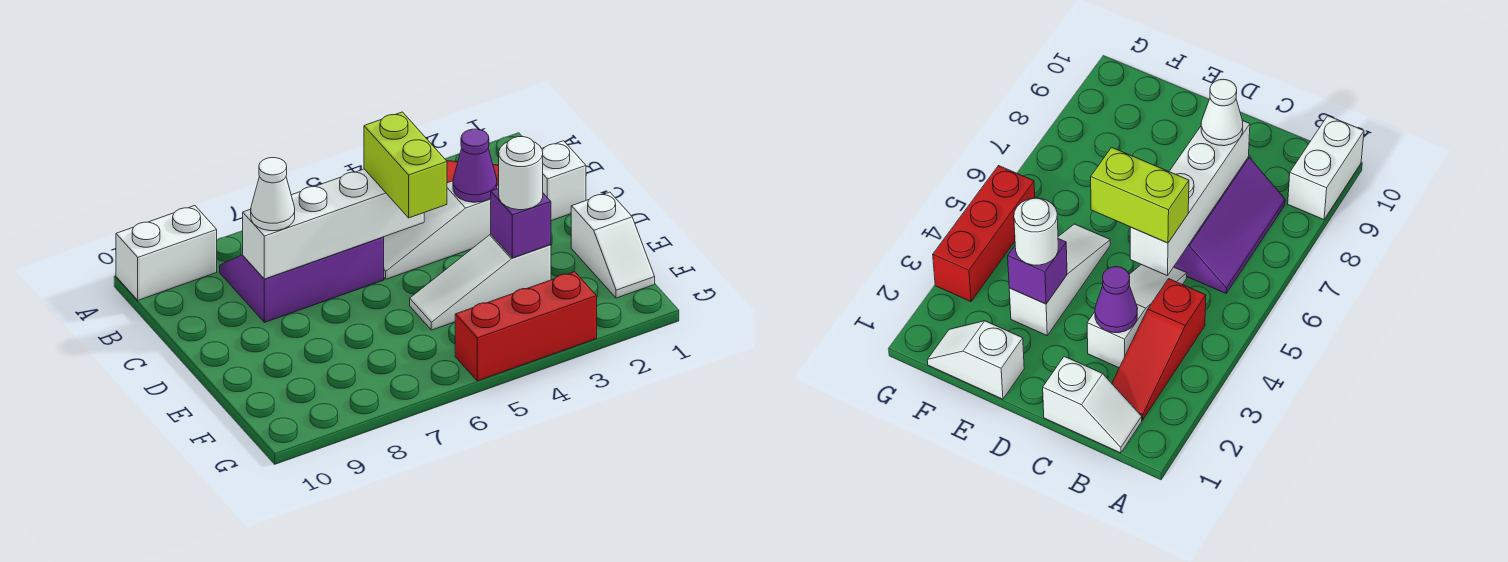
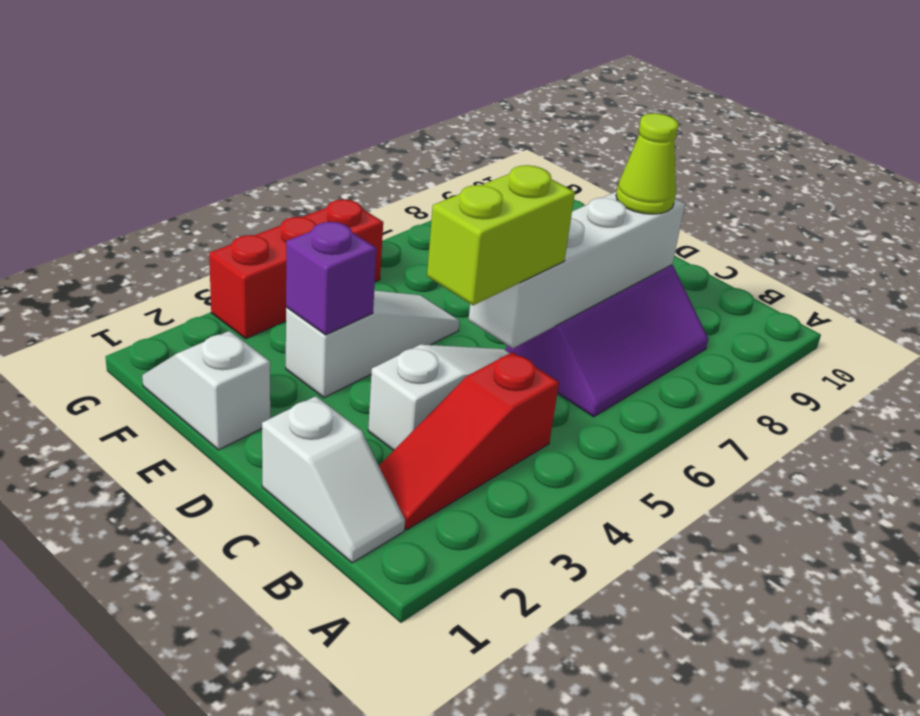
white brick A9:A10 level 1 -> none
purple cone C3 level 2 -> none
lime brick C5:D5 level 3 -> lime brick C4:C5 level 3
white cone C8 level 3 -> lime cone C8 level 3
white round brick E3 level 3 -> none

